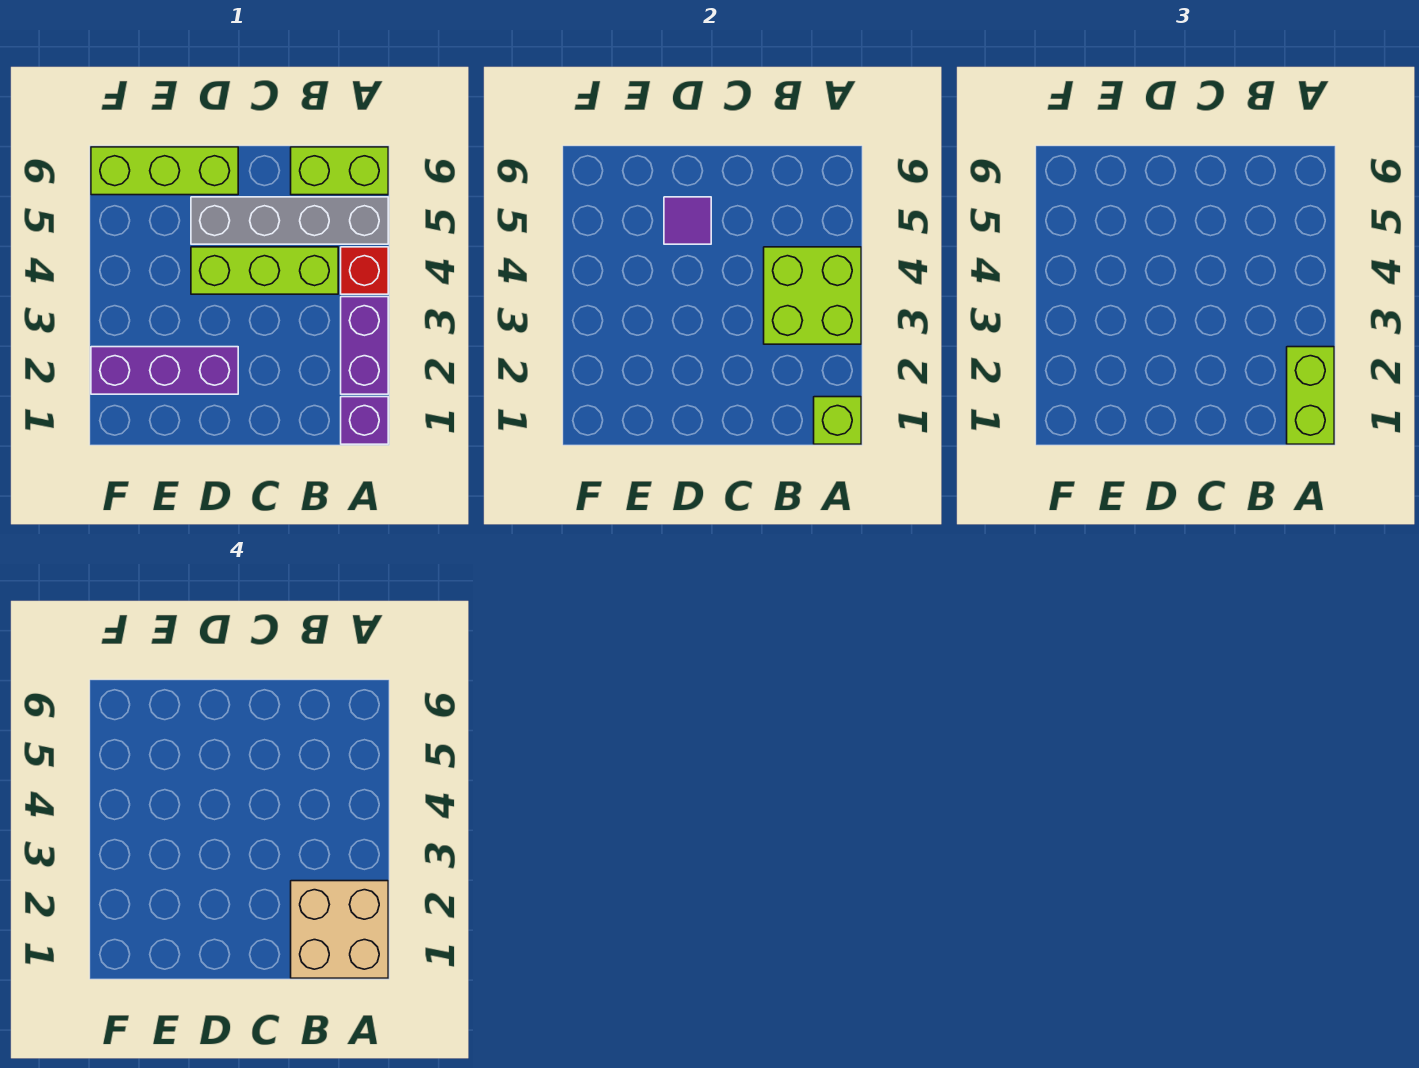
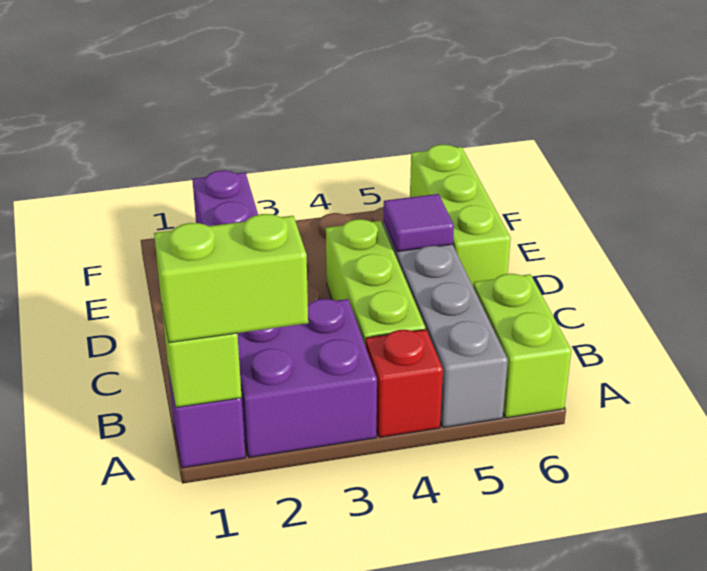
tan brick A1:B2 level 4 -> none
purple brick A2:A3 level 1 -> purple brick A2:B3 level 1
lime brick A3:B4 level 2 -> none

